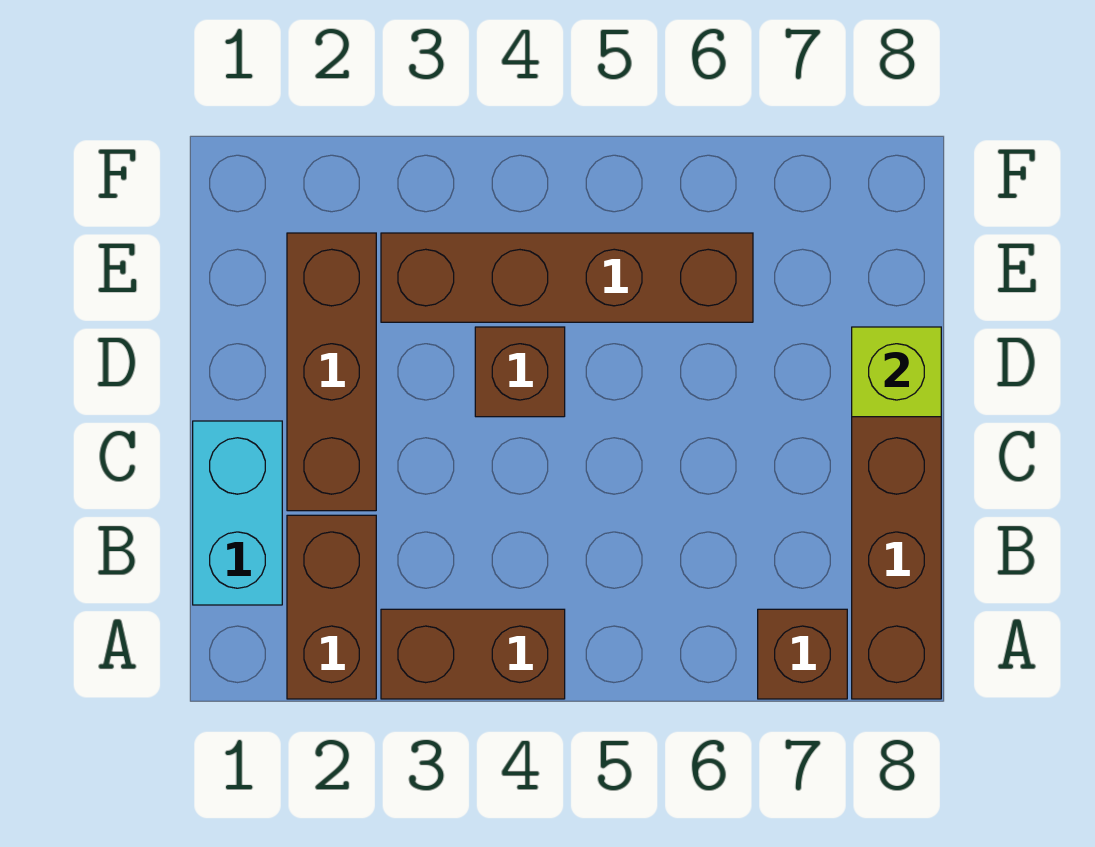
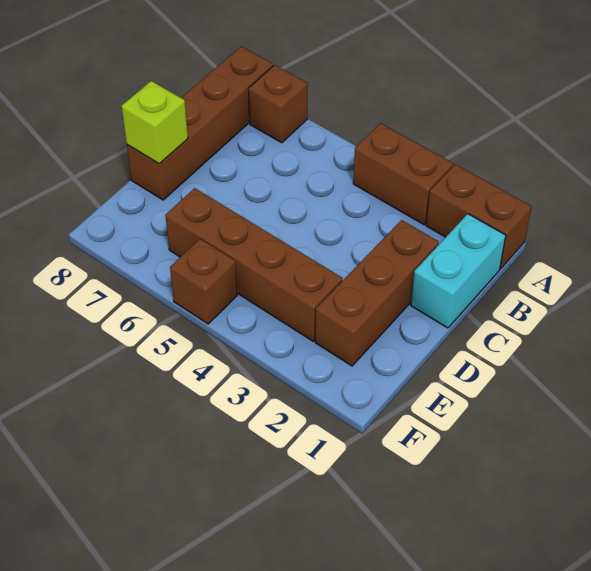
brown brick A2:B2 level 1 -> brown brick A1:A2 level 1
brown brick D4 level 1 -> brown brick F5 level 1

